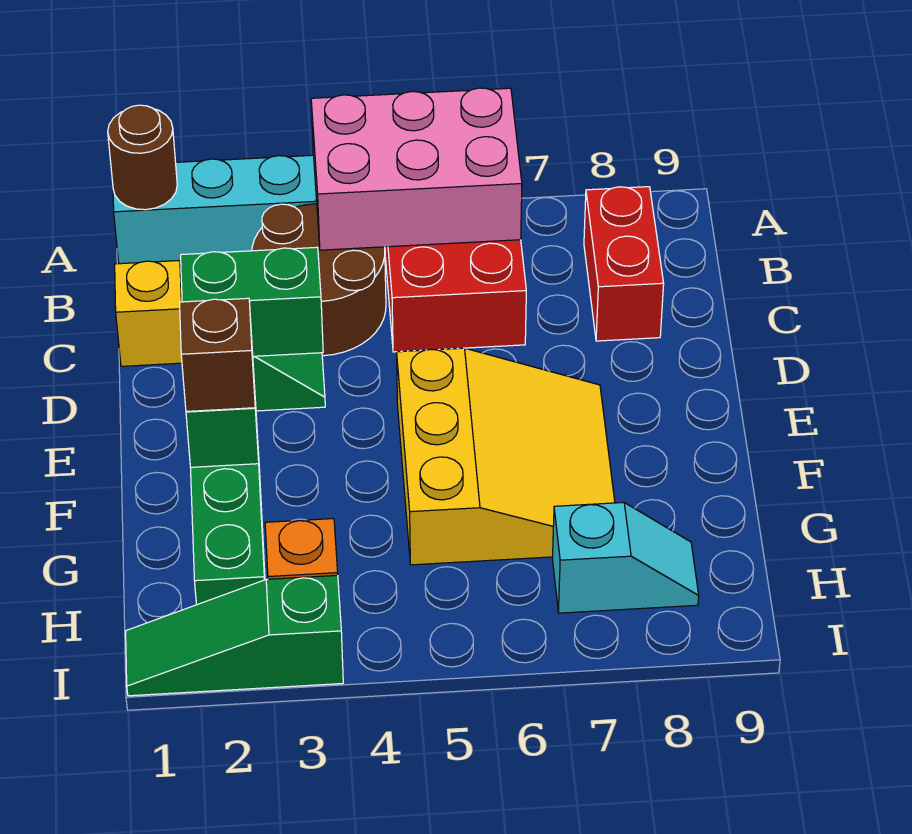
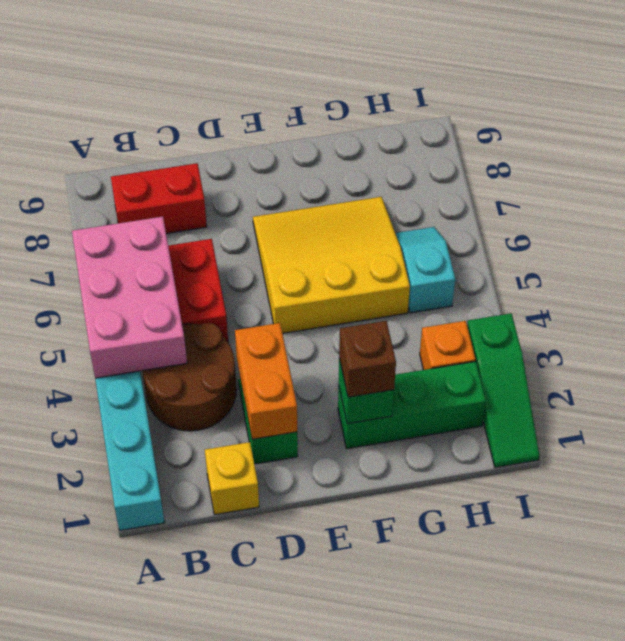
brown round brick A1 level 2 -> none
green brick D2:D3 level 2 -> orange brick D2:D3 level 2
cyan slope H7:H8 level 1 top 7 -> cyan slope H5:H6 level 1 top 5

